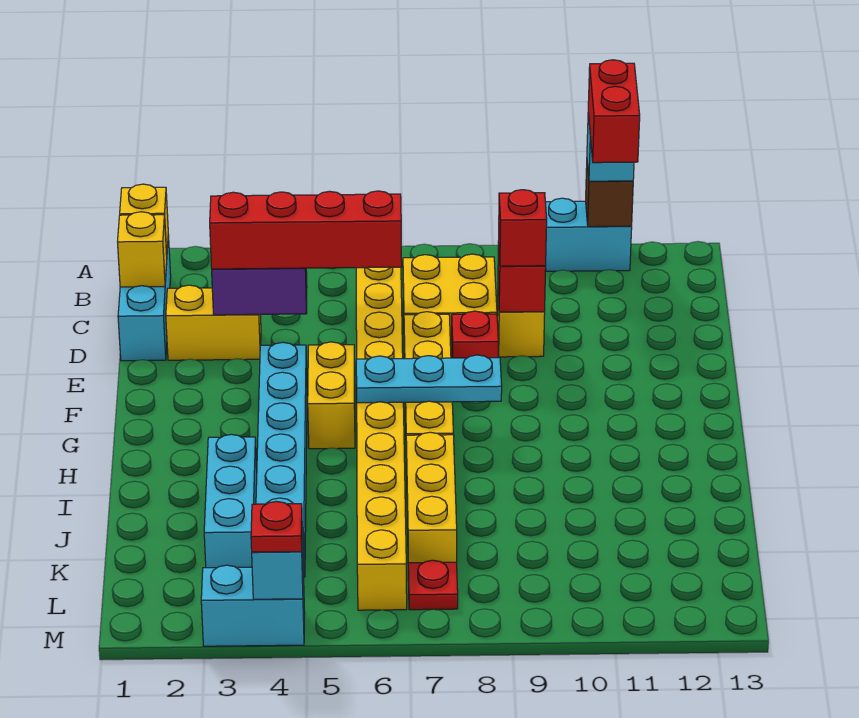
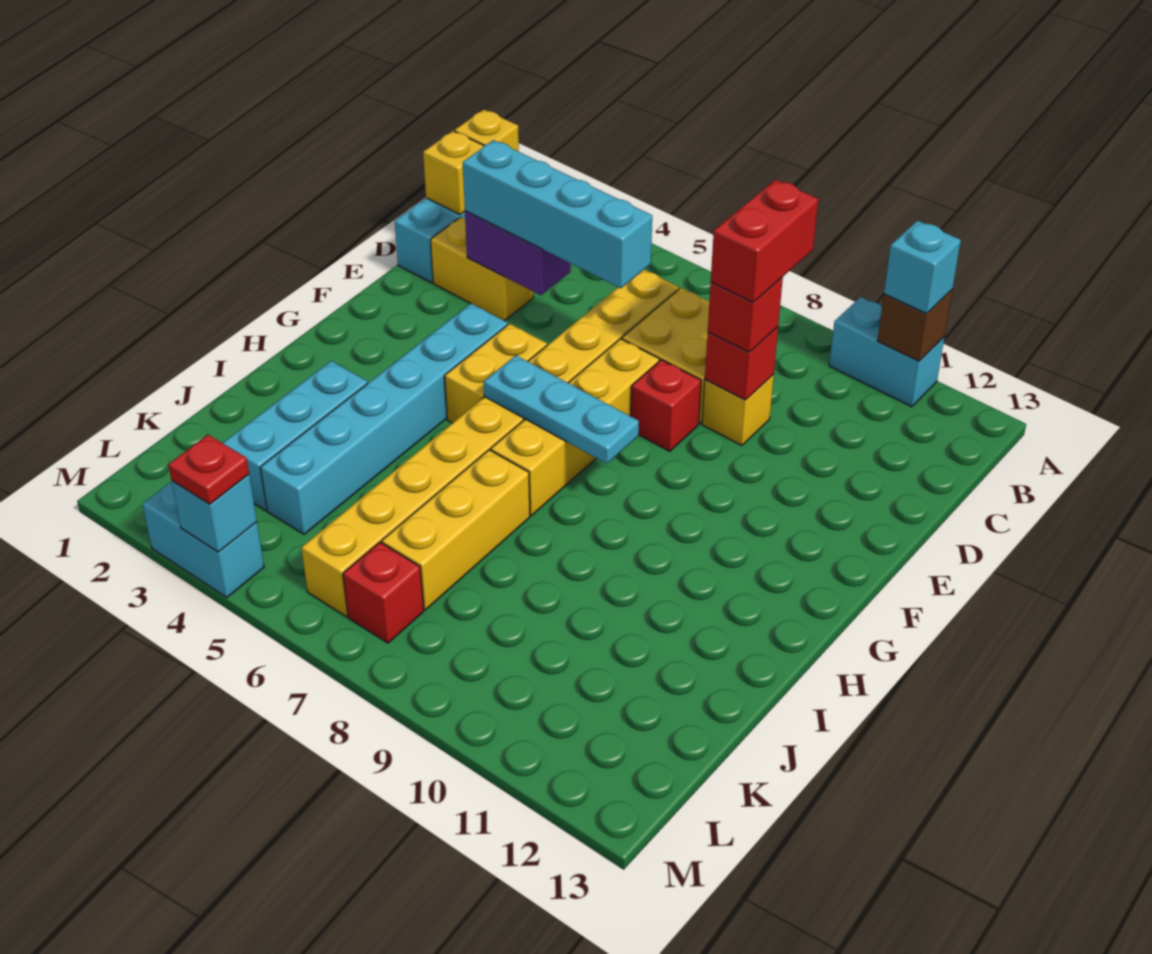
red brick A11:B11 level 4 -> red brick C9:D9 level 4
red brick D3:D6 level 3 -> cyan brick D3:D6 level 3
red plate L7 level 1 -> red brick L7 level 1

